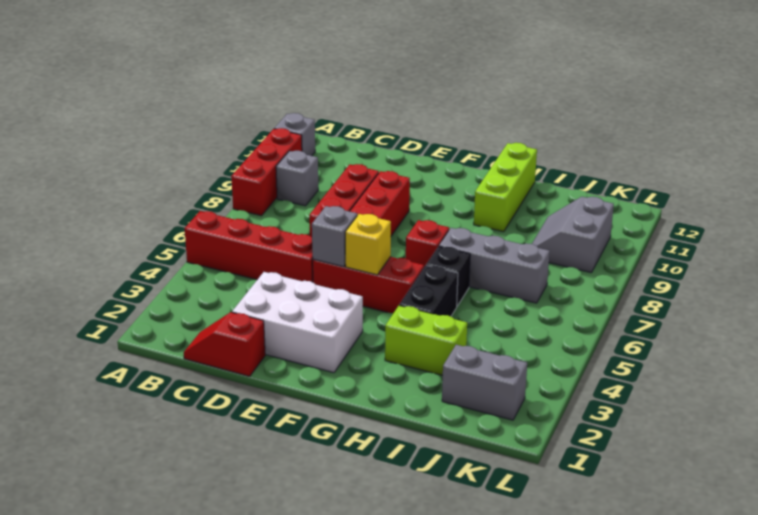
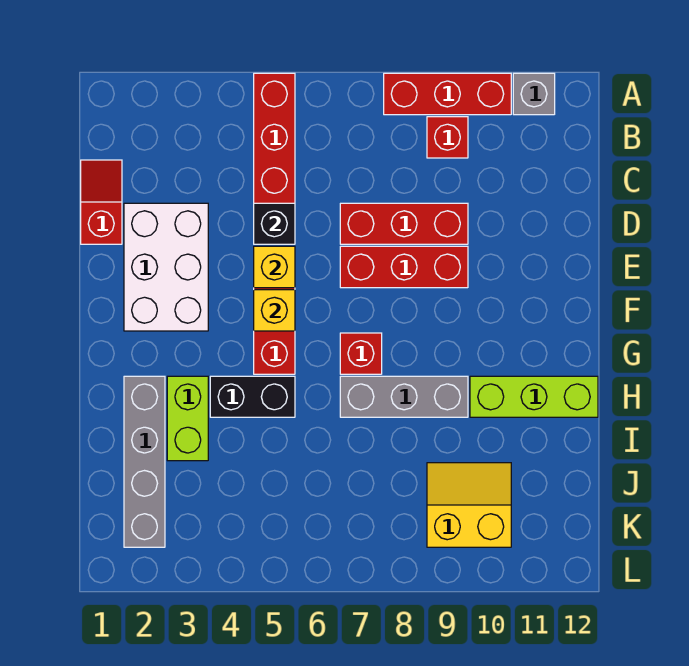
grey brick B9 level 1 -> red brick B9 level 1
grey brick E5 level 2 -> yellow brick E5 level 2
black brick H6 level 1 -> black brick D5 level 2
grey brick H7:J7 level 1 -> grey brick H7:H9 level 1
grey brick J2:K2 level 1 -> grey brick H2:K2 level 1
grey slope J9:K10 level 1 top K -> yellow slope J9:K10 level 1 top K

